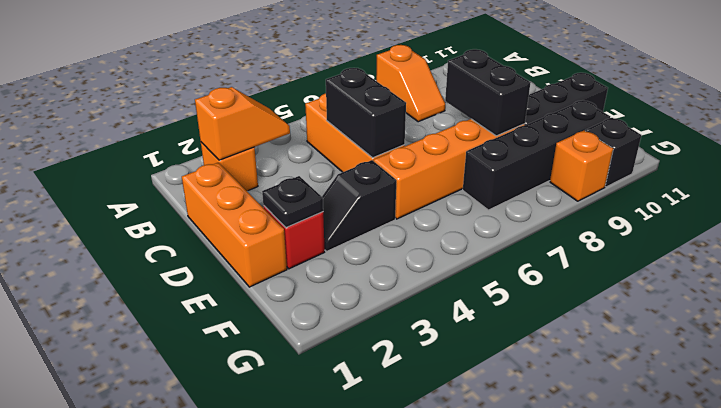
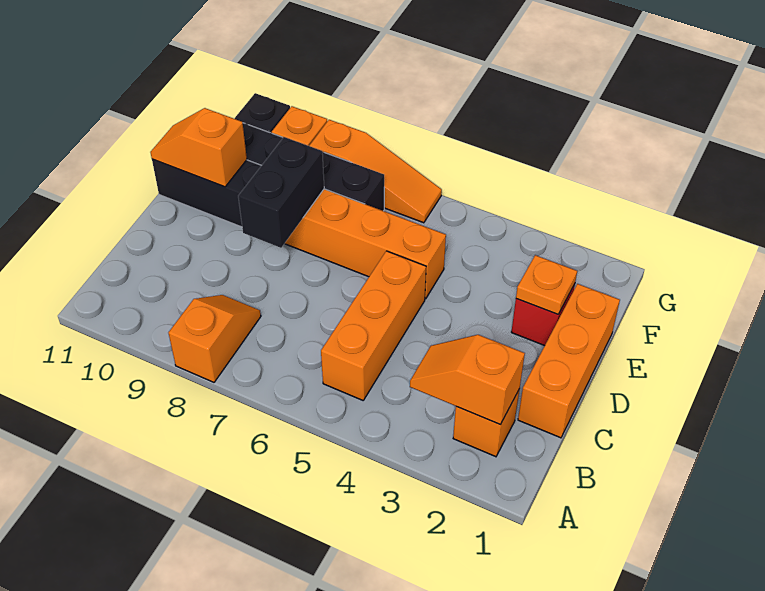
black brick C5:D5 level 2 -> none
black plate E2 level 2 -> orange plate E2 level 2
black slope E3:E4 level 1 top 4 -> none
none -> orange slope E10:E11 level 2 top 10
none -> orange slope G6:G8 level 1 top 8

